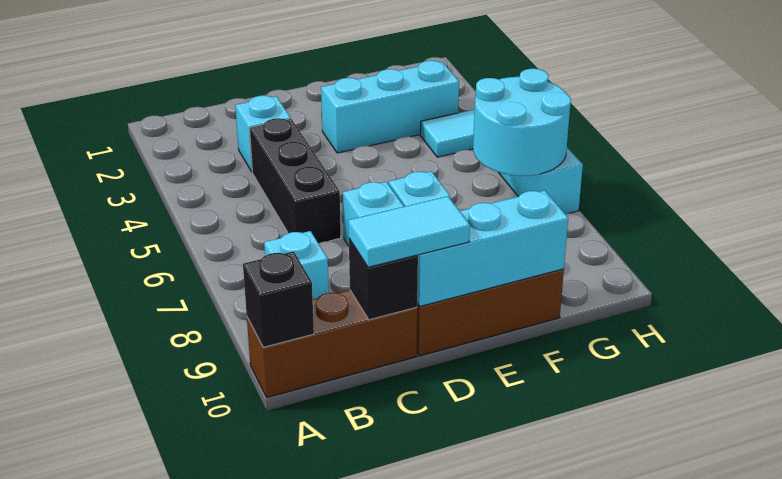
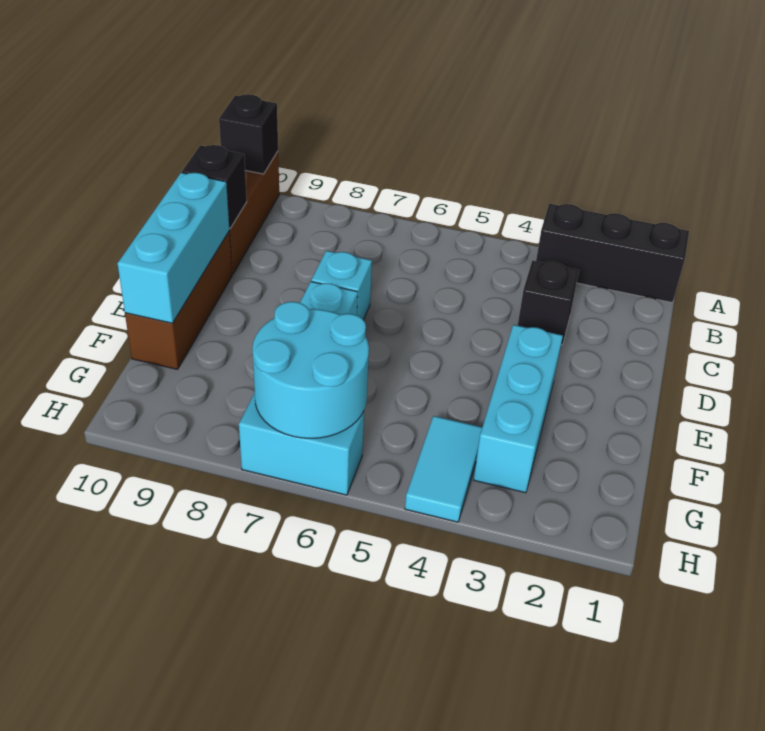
cyan brick B8 level 1 -> none
cyan brick C3 level 1 -> black brick C3 level 1
black brick C4:C6 level 1 -> black brick A1:A3 level 1
cyan tile C10:D10 level 3 -> none

